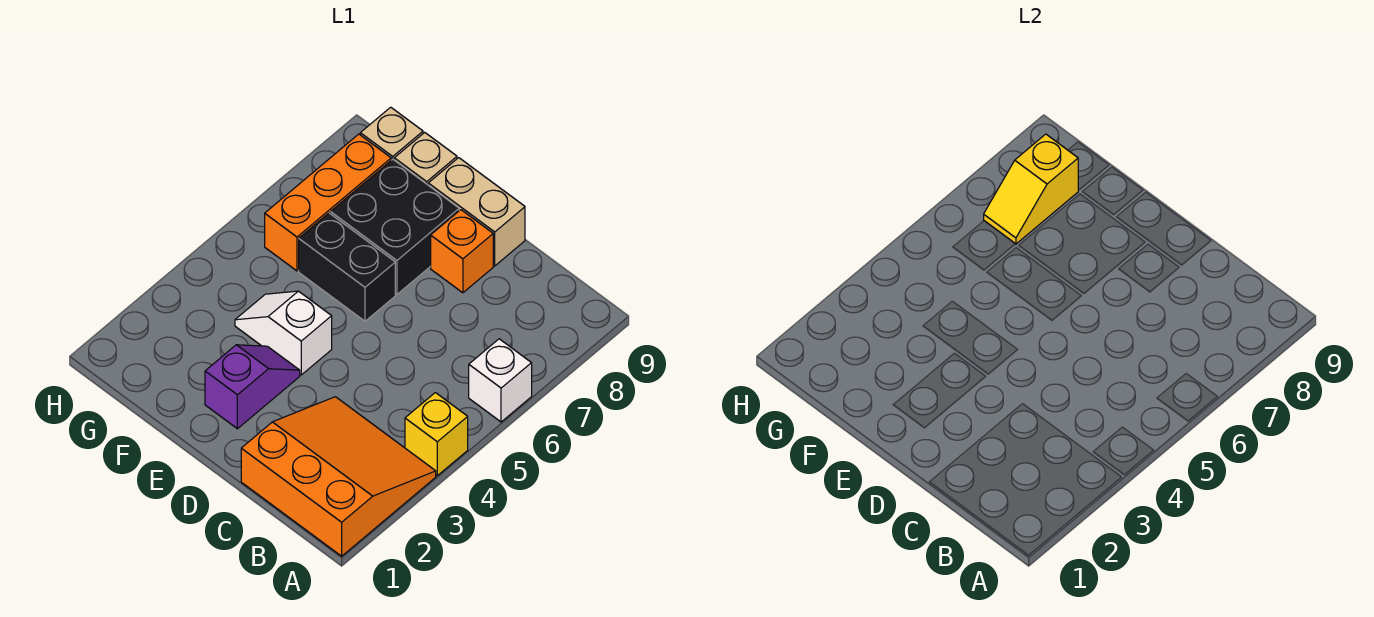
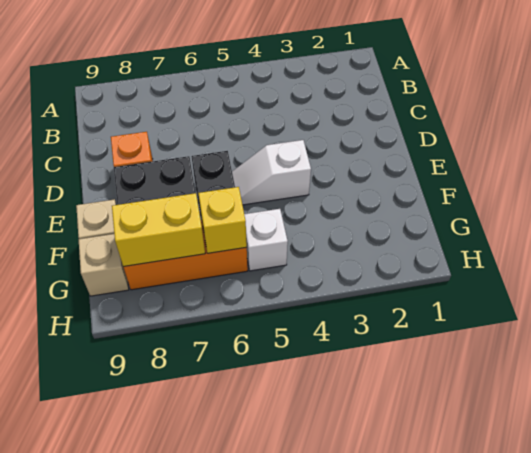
orange slope A1:C3 level 1 top 1 -> none
yellow brick A4 level 1 -> yellow brick G6 level 2
white brick A6 level 1 -> white brick G5 level 1
tan brick D9:E9 level 1 -> none
purple slope E2:E3 level 1 top 2 -> none
white slope E4:F4 level 1 top E -> white slope E4:E5 level 1 top 4
yellow slope G7:G8 level 2 top 8 -> yellow brick G7:G8 level 2

